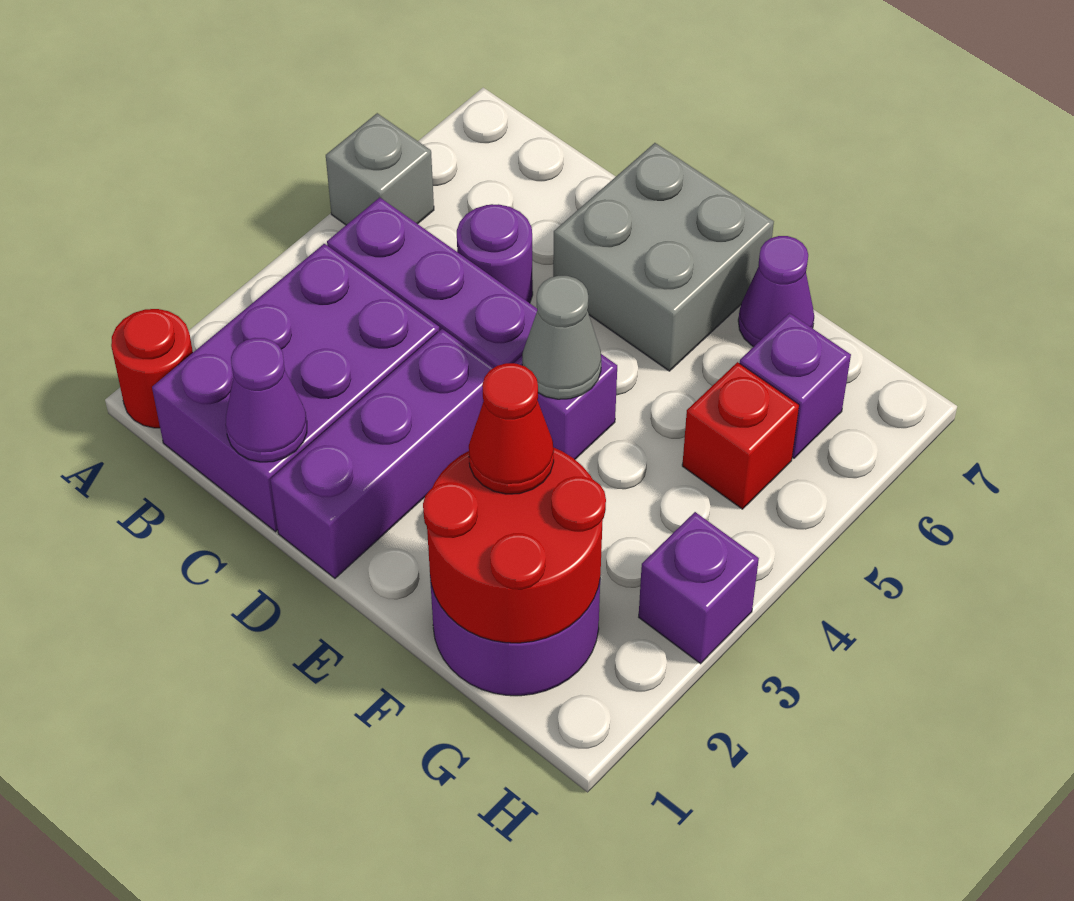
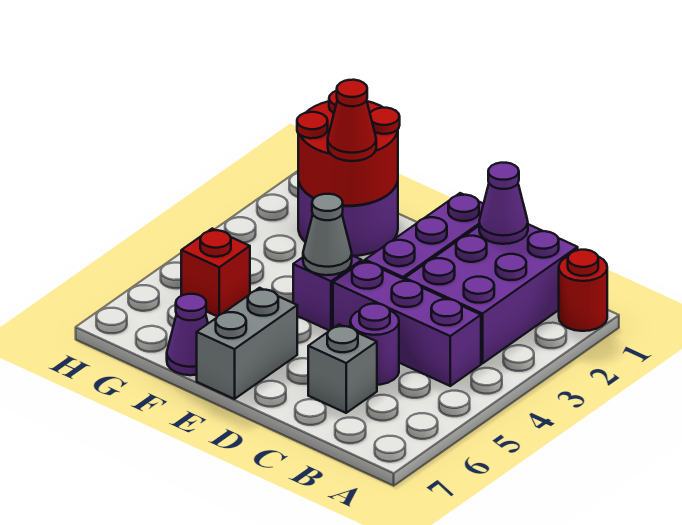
grey brick A5 level 1 -> grey brick C6 level 1
grey brick D6:E7 level 1 -> grey brick E6:E7 level 1
purple brick G6 level 1 -> none
purple brick H3 level 1 -> none

